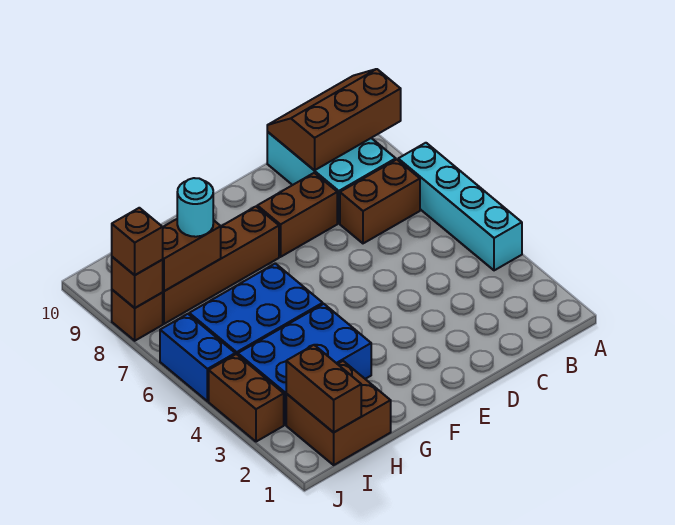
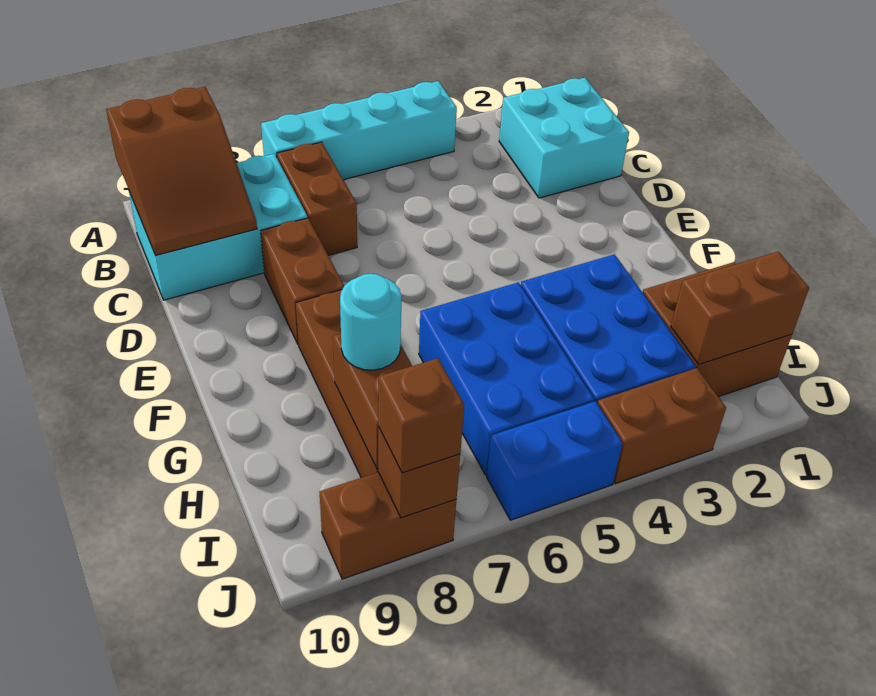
brown slope A9:C10 level 2 top 9 -> brown slope A9:C10 level 2 top A
none -> cyan brick B1:C2 level 1
brown brick J8 level 1 -> brown brick J8:J9 level 1

